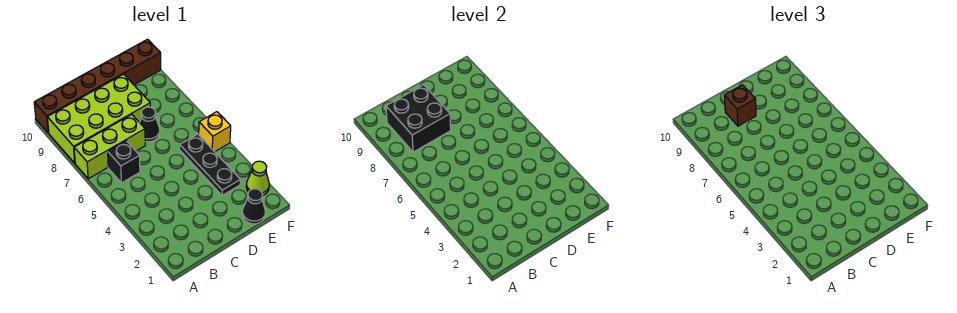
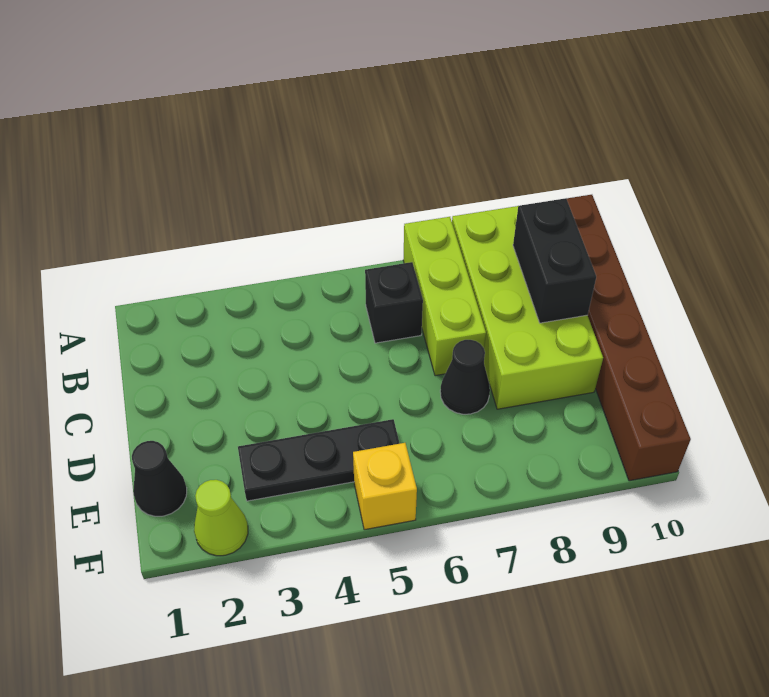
black brick B8:C9 level 2 -> black brick B9:C9 level 2
brown brick C9 level 3 -> none

